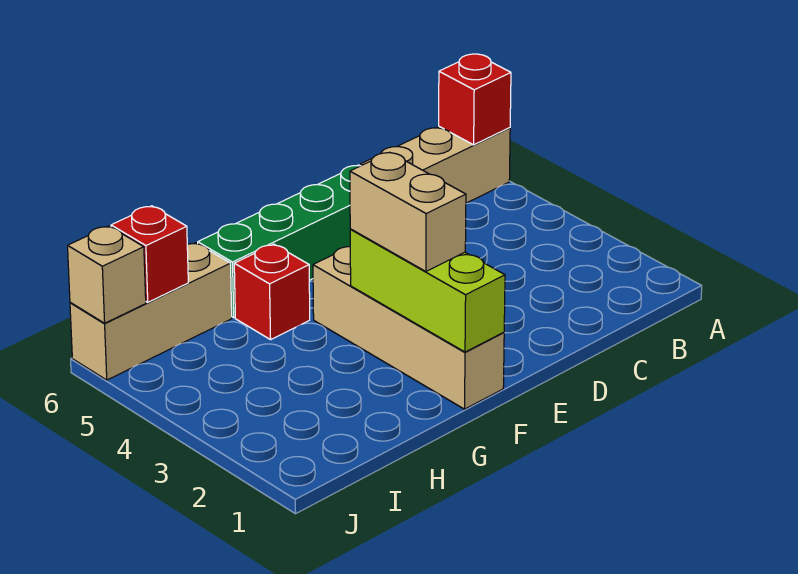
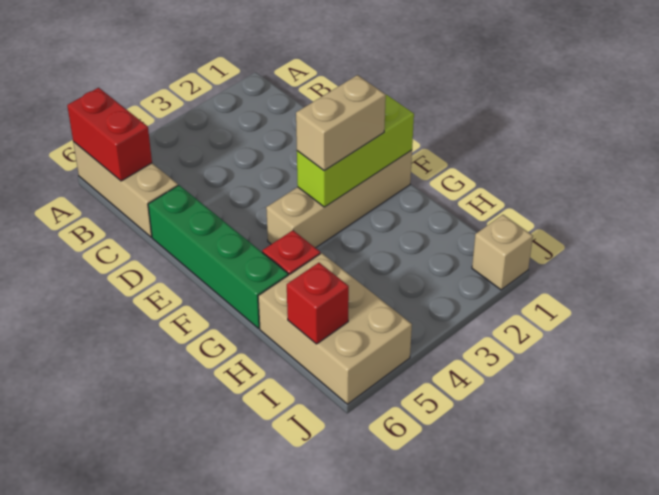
red brick A6 level 2 -> red brick A6:B6 level 2
tan brick H6:J6 level 1 -> tan brick H5:J6 level 1
tan brick J6 level 2 -> tan brick J1 level 1

